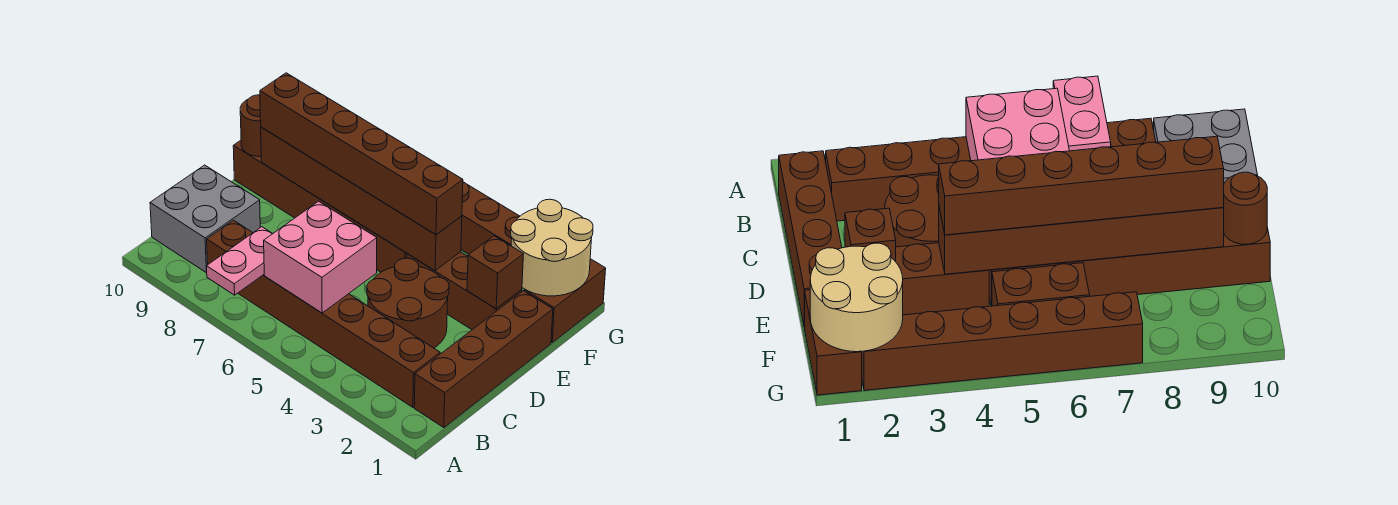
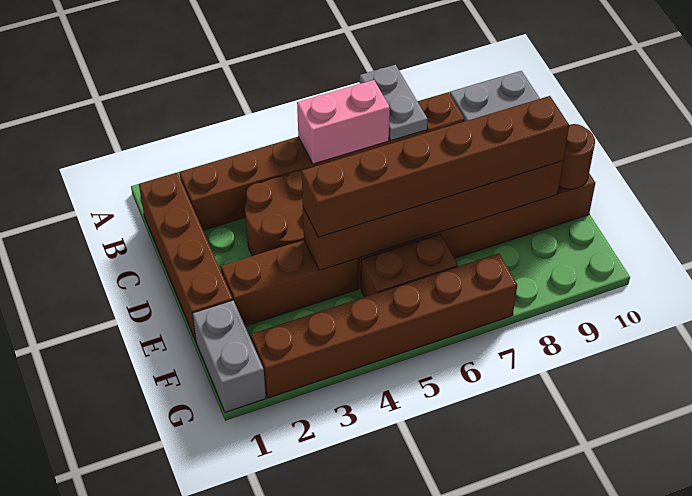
pink plate A7:B7 level 2 -> grey plate A7:B7 level 2
pink brick B5:C6 level 2 -> pink brick B5:B6 level 2
brown brick E2 level 2 -> none
brown brick F1:G1 level 1 -> grey brick F1:G1 level 1
tan round brick F1:G2 level 2 -> none

